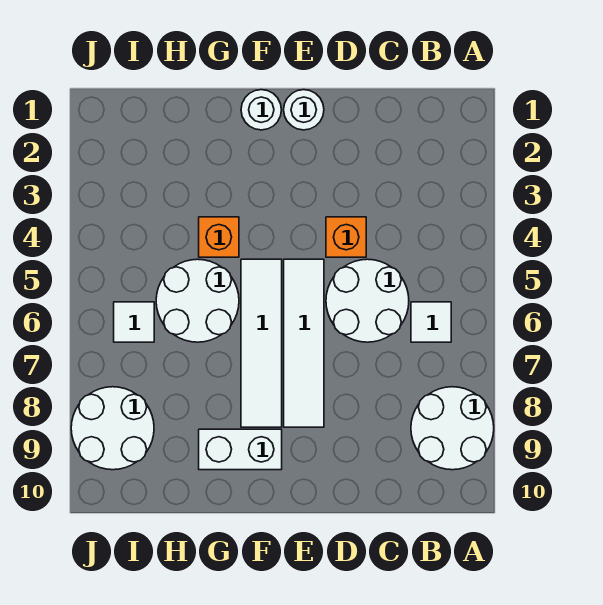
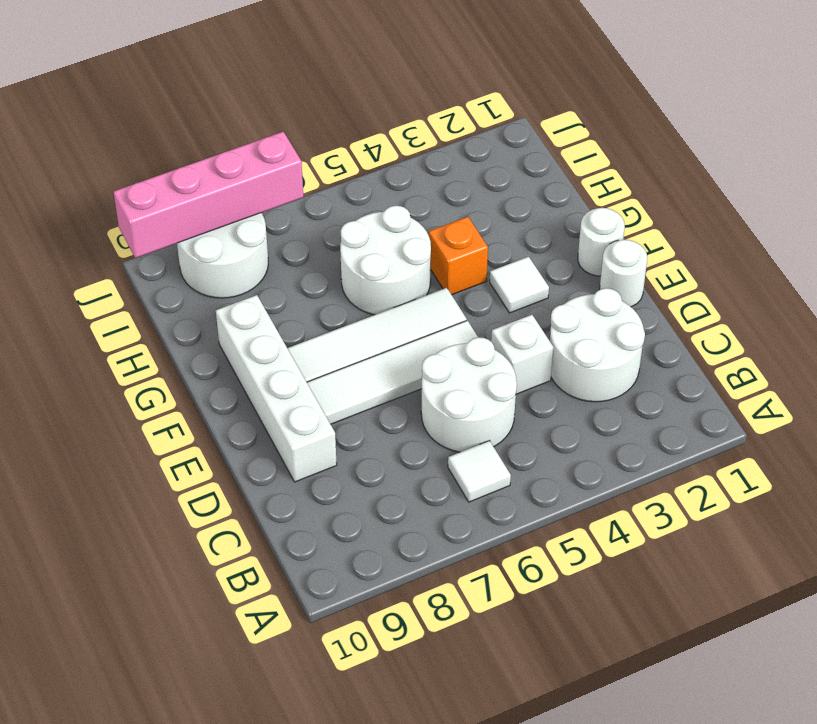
white round brick A8:B9 level 1 -> white round brick C2:D3 level 1
orange brick D4 level 1 -> white brick D4 level 1
white brick F9:G9 level 1 -> white brick D9:G9 level 1
white tile I6 level 1 -> white tile F3 level 1
none -> pink brick J7:J10 level 2

